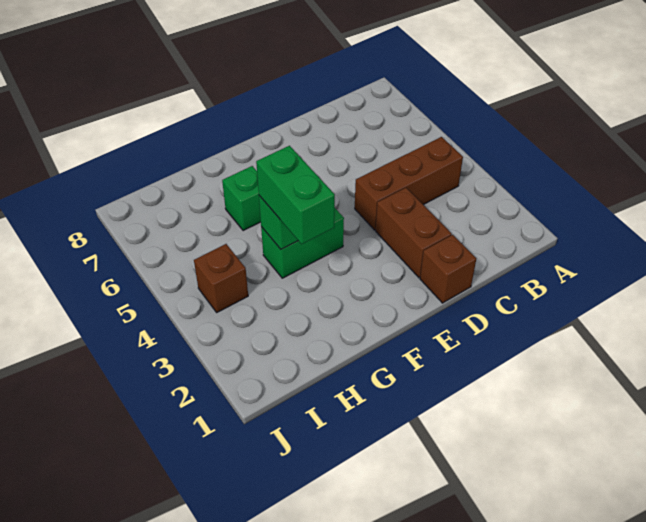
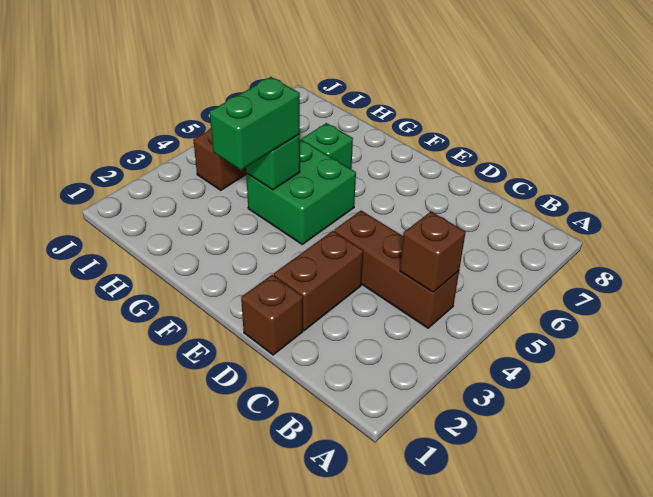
none -> brown brick B4 level 2
green brick F4:G4 level 1 -> green brick F4:G5 level 1

